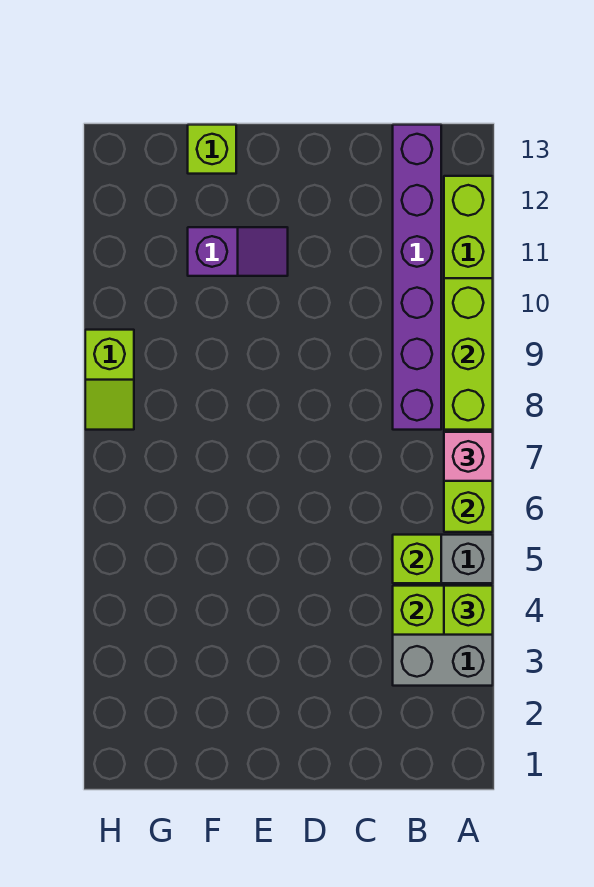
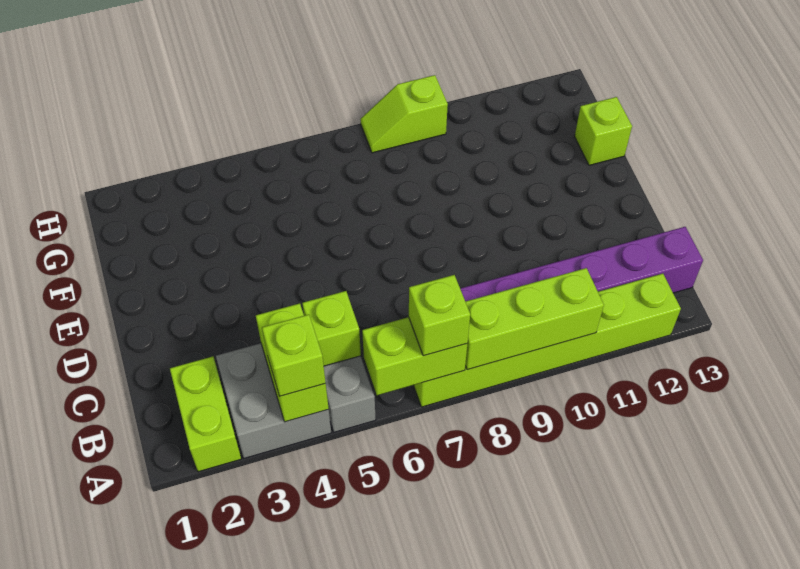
none -> lime brick A2:B2 level 1
pink brick A7 level 3 -> lime brick A7 level 3
purple slope E11:F11 level 1 top F -> none

